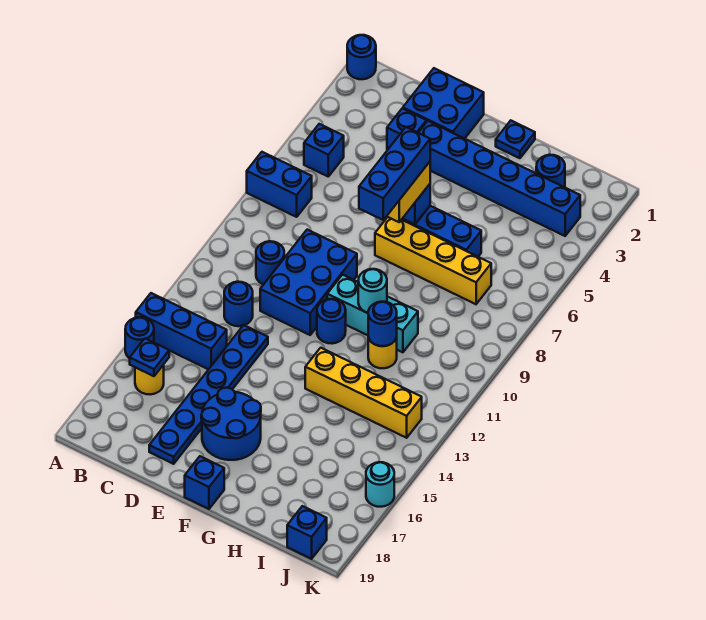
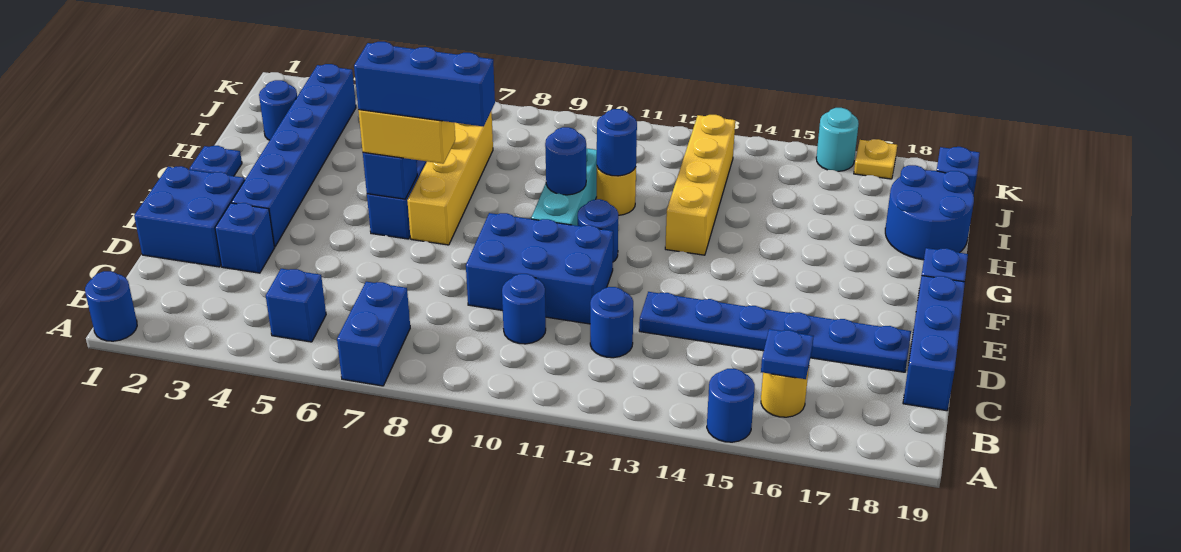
blue brick A14:C14 level 1 -> blue brick C19:E19 level 1
blue round brick E16:F17 level 1 -> blue round brick H18:I19 level 1
cyan round brick G10 level 2 -> blue round brick G10 level 2
none -> yellow plate K17 level 1

